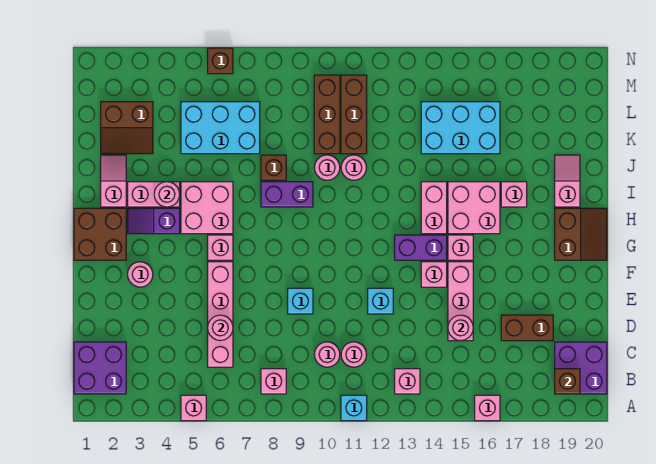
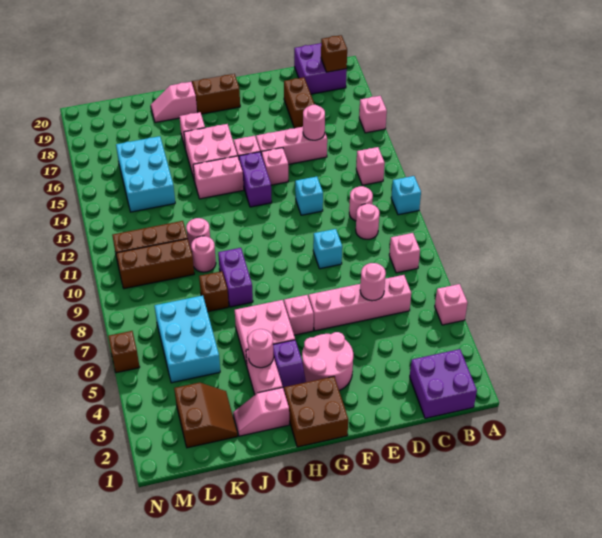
pink round brick F3 level 1 -> pink round brick F3:G4 level 1

